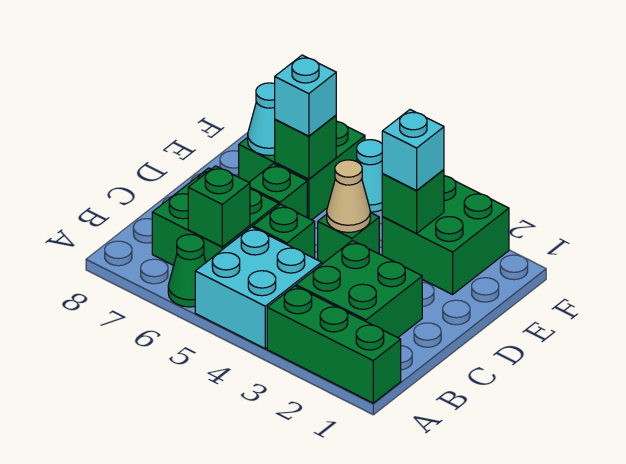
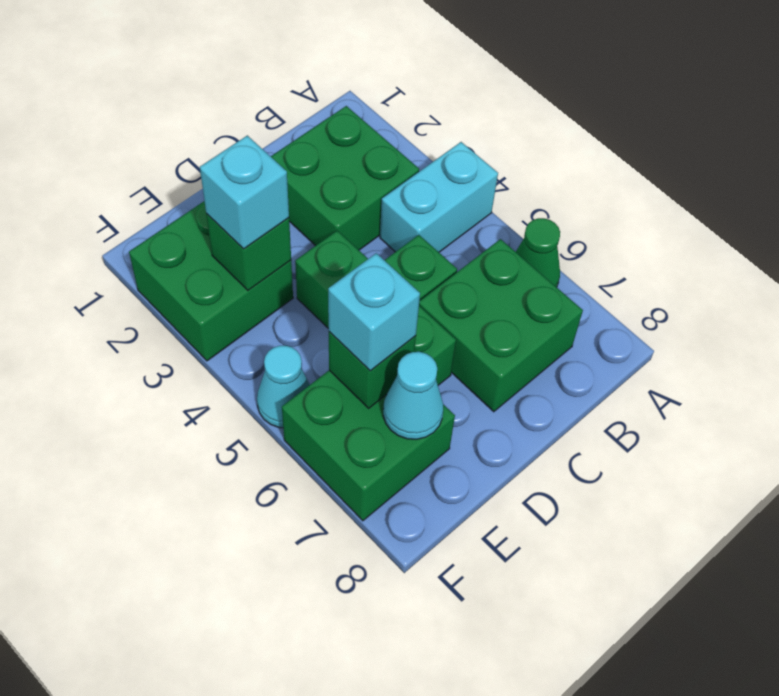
green brick A1:A3 level 1 -> none
cyan brick A4:B5 level 1 -> cyan brick A4:B4 level 1
green brick B6 level 2 -> none
tan cone D4 level 2 -> none

